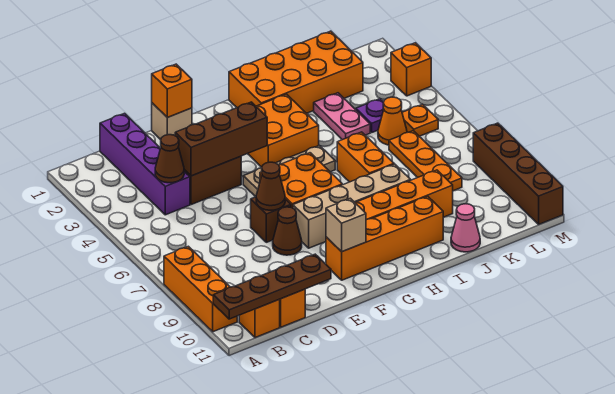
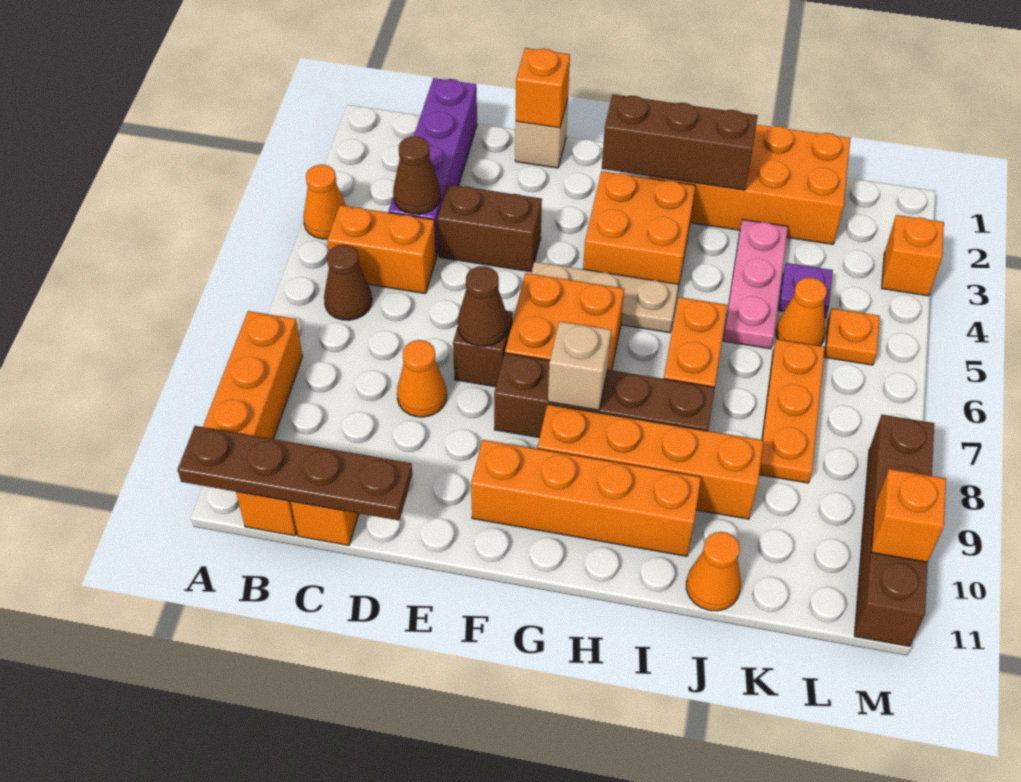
none -> orange cone A4 level 1
none -> orange brick B5:C5 level 1
brown brick D4:F4 level 2 -> brown brick G2:I2 level 2
none -> orange cone D8 level 1
brown cone E8 level 1 -> brown cone B6 level 1
tan brick F8:I8 level 1 -> brown brick F8:I8 level 1
tan brick F10 level 2 -> tan brick G8 level 2
pink plate J3:J4 level 1 -> pink plate J3:J5 level 1
pink cone J11 level 1 -> orange cone J11 level 1
none -> orange brick M10 level 2

